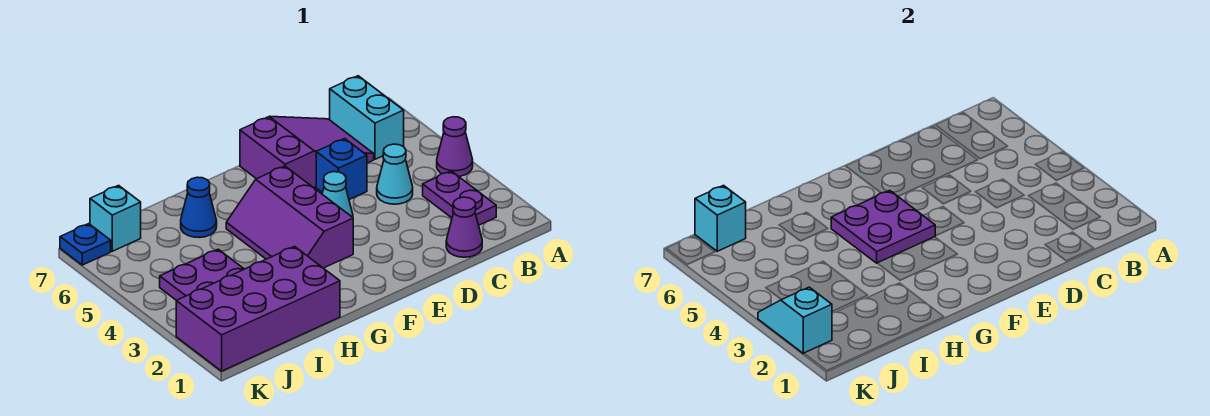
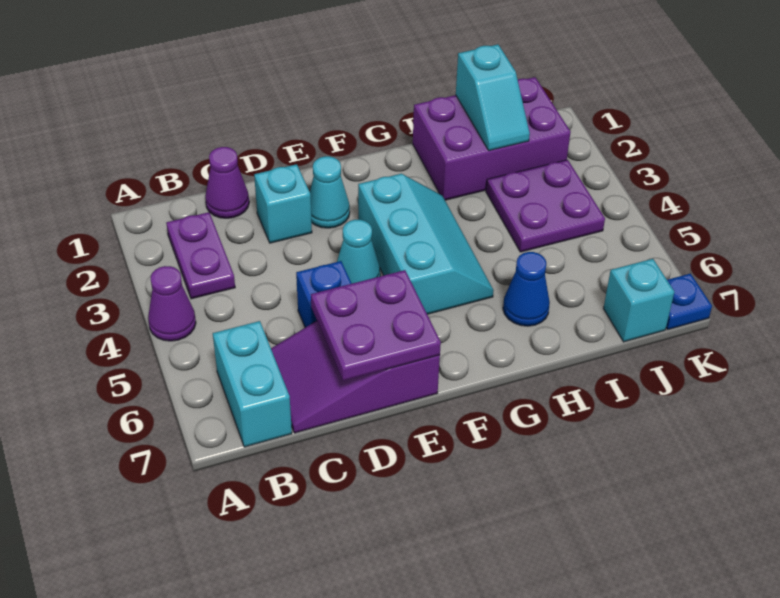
cyan cone C4 level 1 -> cyan cone E2 level 1
purple slope F3:G5 level 1 top F -> cyan slope F3:G5 level 1 top F
purple plate F4:G5 level 2 -> purple plate D6:E7 level 2
purple brick H1:K2 level 1 -> purple brick H1:J2 level 1
cyan brick J7 level 2 -> cyan brick D2 level 1
cyan slope K2:K3 level 2 top 2 -> cyan slope I1:I2 level 2 top 1

